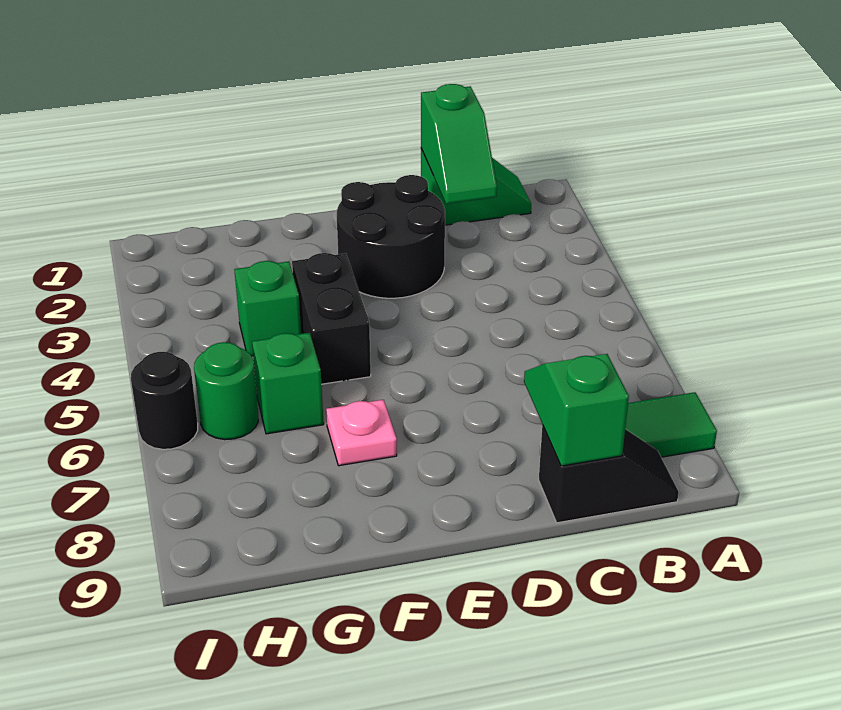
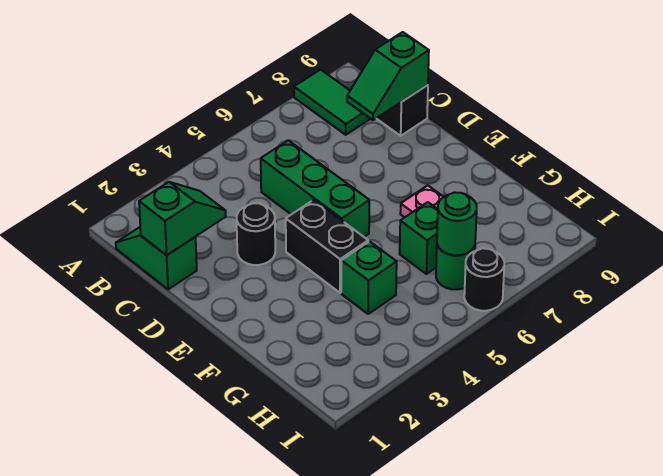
none -> green brick C5:E5 level 1
black round brick D2:E3 level 1 -> black round brick D3 level 1
black brick F4:F5 level 1 -> black brick E4:F4 level 1
none -> green round brick H6 level 2

